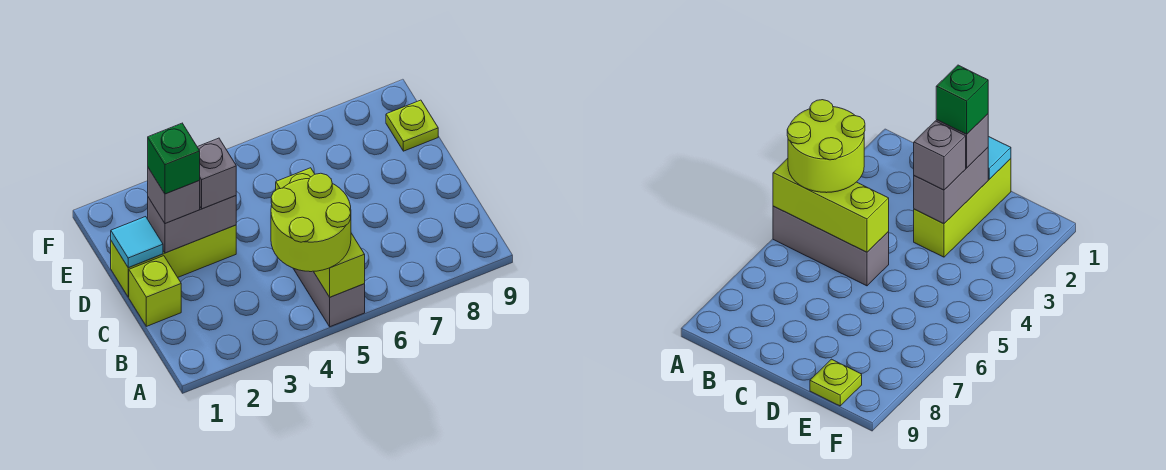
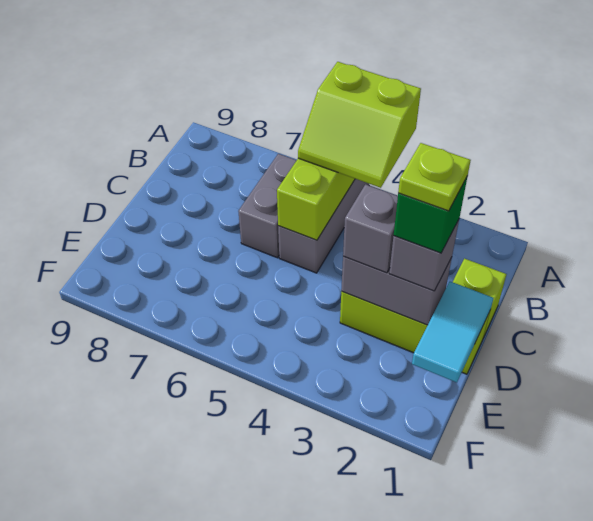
lime round brick A4:B5 level 3 -> lime slope A4:B5 level 3 top A
none -> grey brick B6:C6 level 1
cyan tile D1 level 2 -> cyan tile D1:E1 level 2
lime plate E9 level 1 -> lime plate D2 level 5

